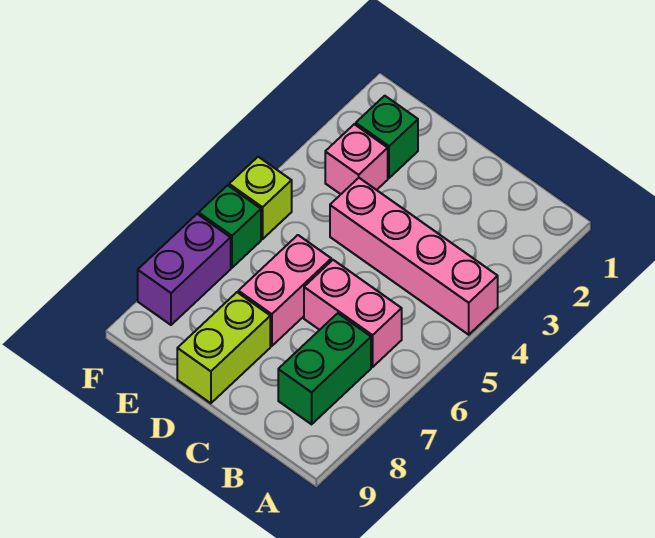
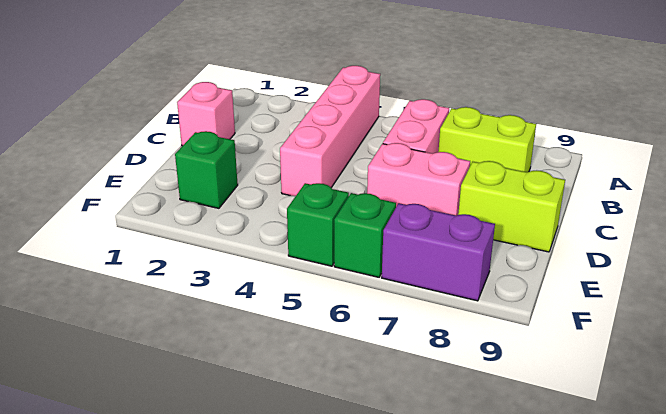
green brick B7:B8 level 1 -> lime brick B7:B8 level 1
pink brick E3 level 1 -> pink brick C1 level 1
lime brick F5 level 1 -> green brick F5 level 1

